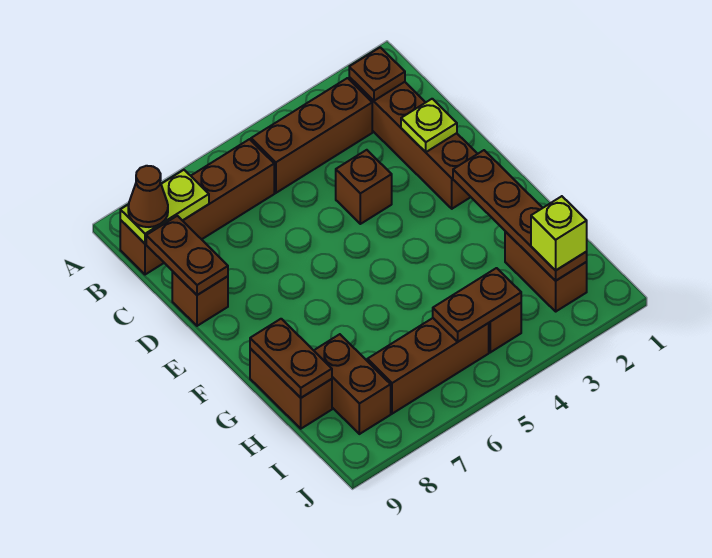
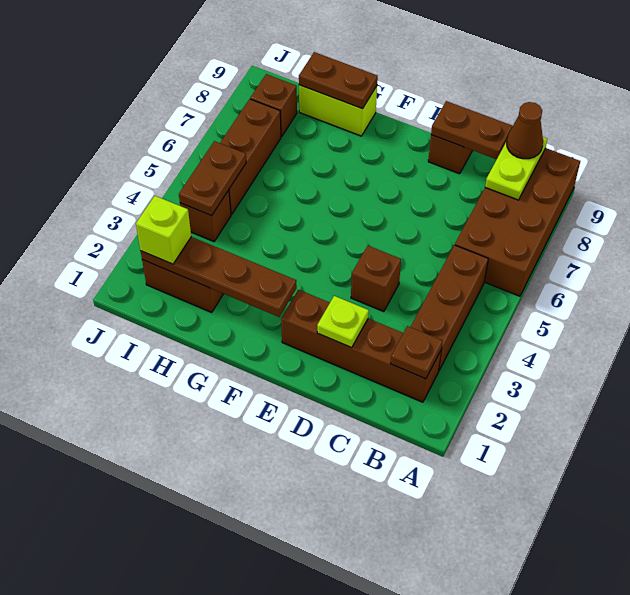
brown brick B6:B9 level 1 -> brown brick A6:B9 level 1
brown brick G9:H9 level 1 -> lime brick G9:H9 level 1
brown brick H8:I8 level 1 -> brown brick I8 level 1

